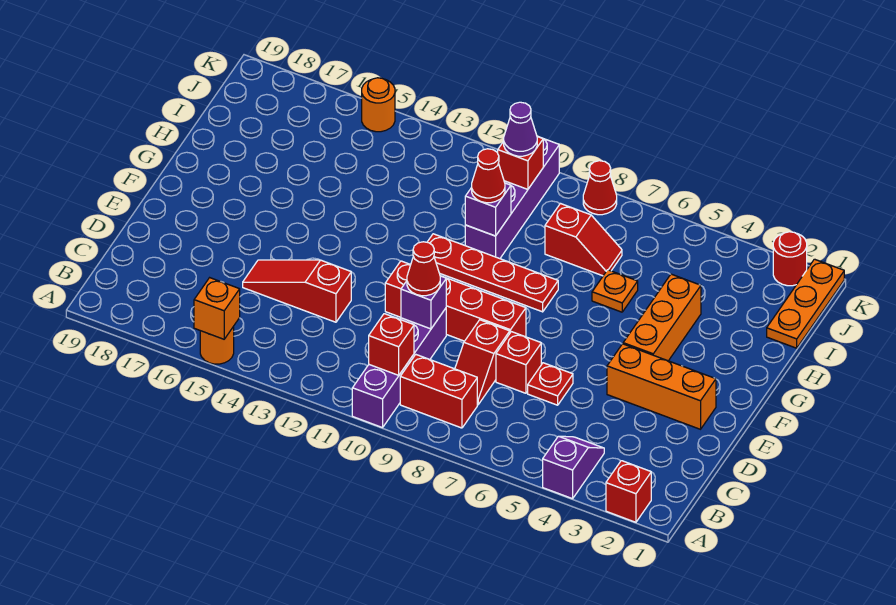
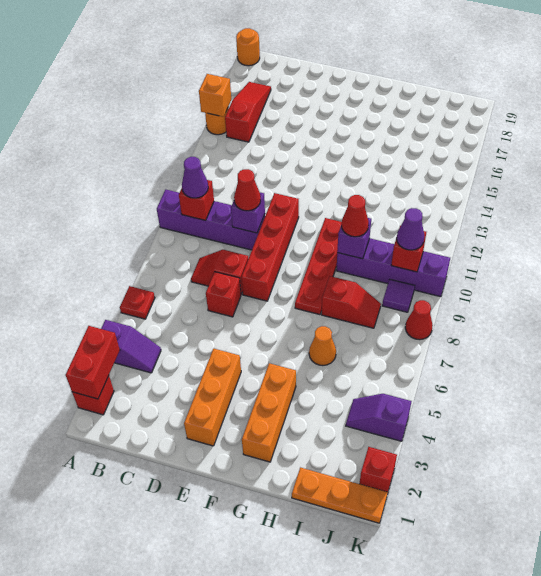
red brick B8:B9 level 1 -> red brick A2:A3 level 2
none -> purple cone B10 level 3
red plate D6 level 1 -> red plate A6 level 1
red slope D13:D15 level 1 top 13 -> red slope B15:B17 level 1 top 15
orange brick F4:H4 level 1 -> orange brick G2:G4 level 1
orange plate H6 level 1 -> orange cone H6 level 1
red slope I7:I8 level 1 top 8 -> red slope H8:I8 level 1 top H
none -> purple slope J4:K4 level 1 top K
none -> purple tile J9 level 1
red round brick K2 level 1 -> red brick K2 level 1
orange round brick K15 level 1 -> orange round brick A19 level 1

